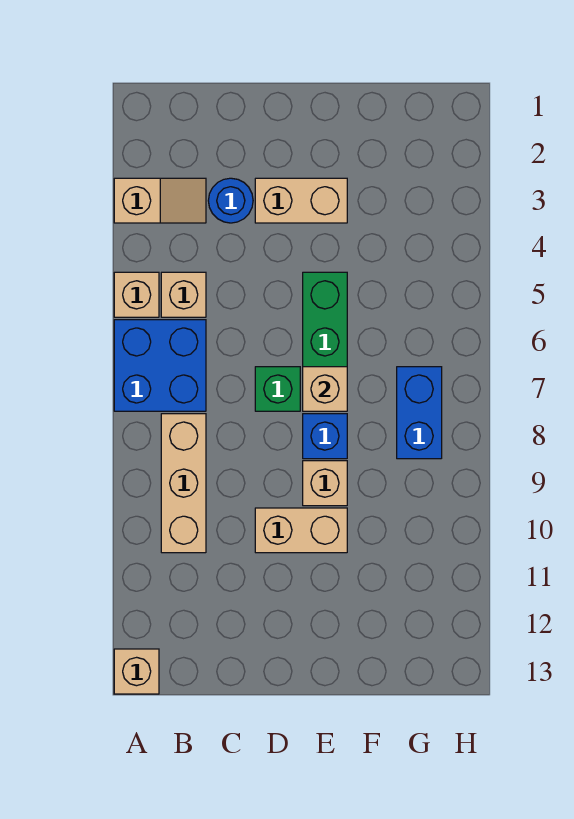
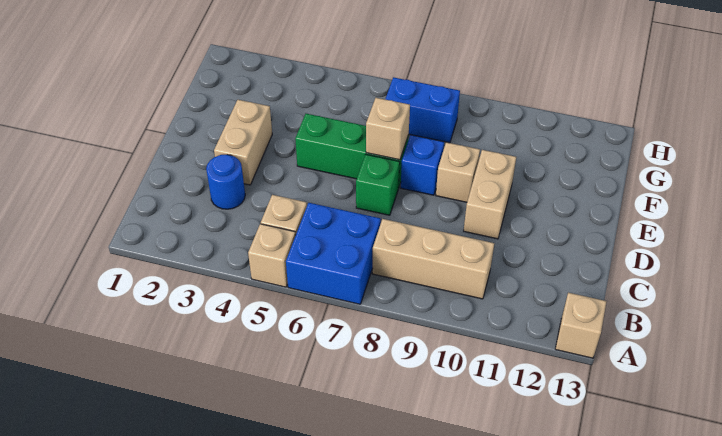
tan slope A3:B3 level 1 top A -> none

